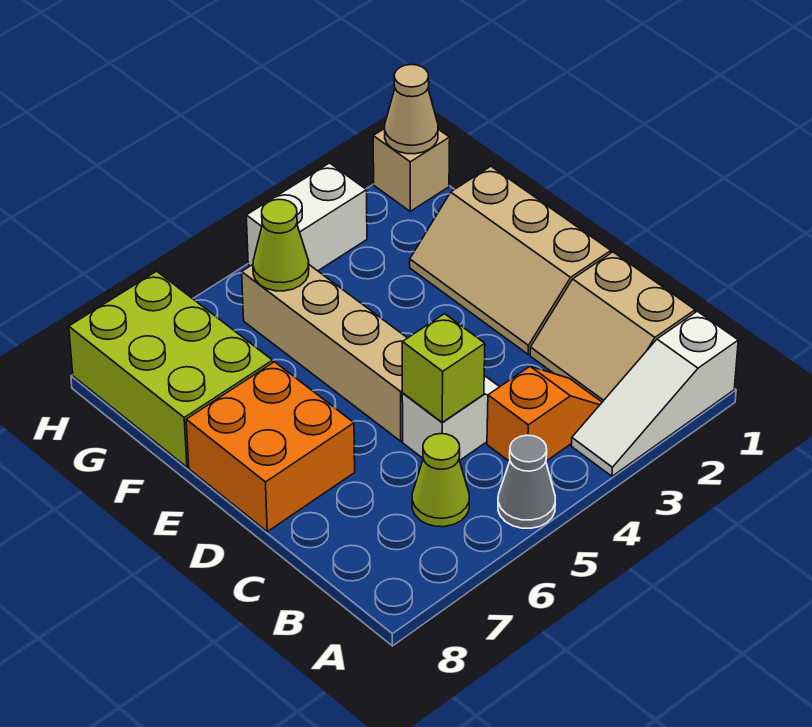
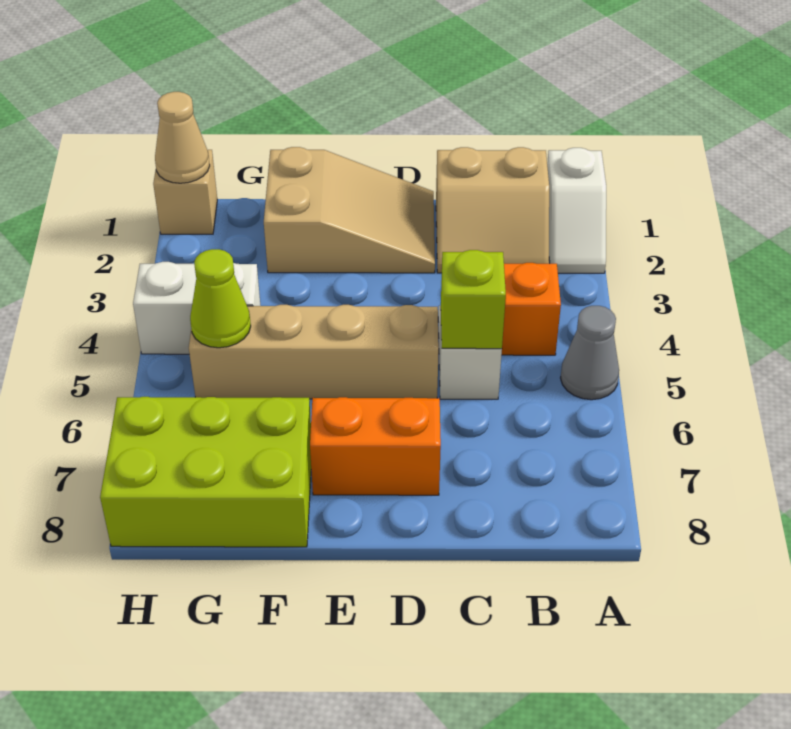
white slope A1:A3 level 1 top 1 -> white slope A1:A2 level 1 top 1
lime cone B6 level 1 -> none
tan slope D1:F2 level 1 top 1 -> tan slope D1:F2 level 1 top F
orange brick D7:E8 level 1 -> orange brick D7:E7 level 1
white brick H3:H4 level 1 -> white brick G4:H4 level 1

